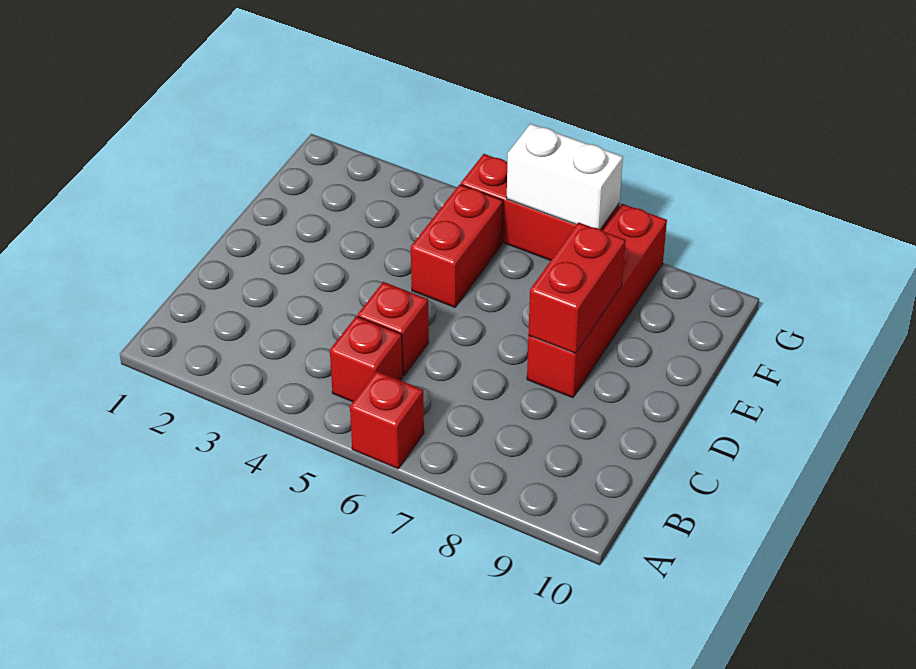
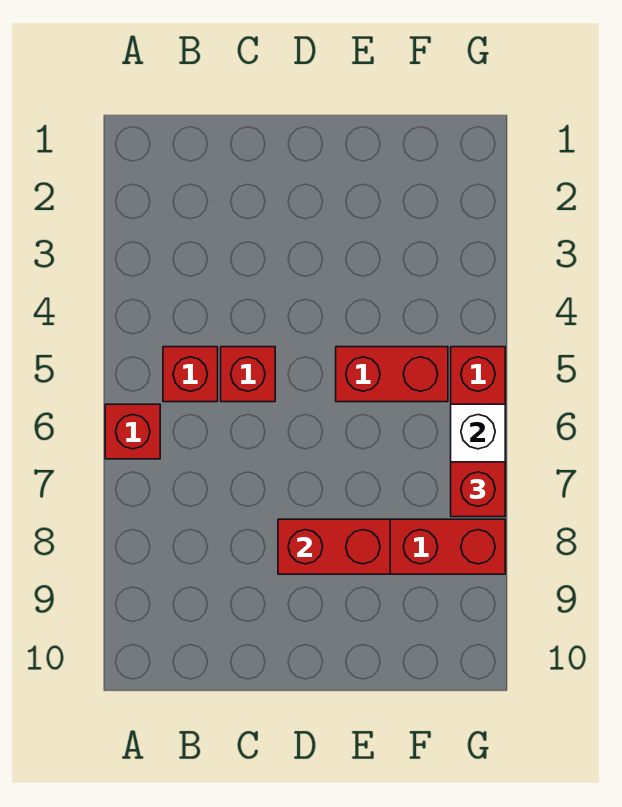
none -> red brick G7 level 3

